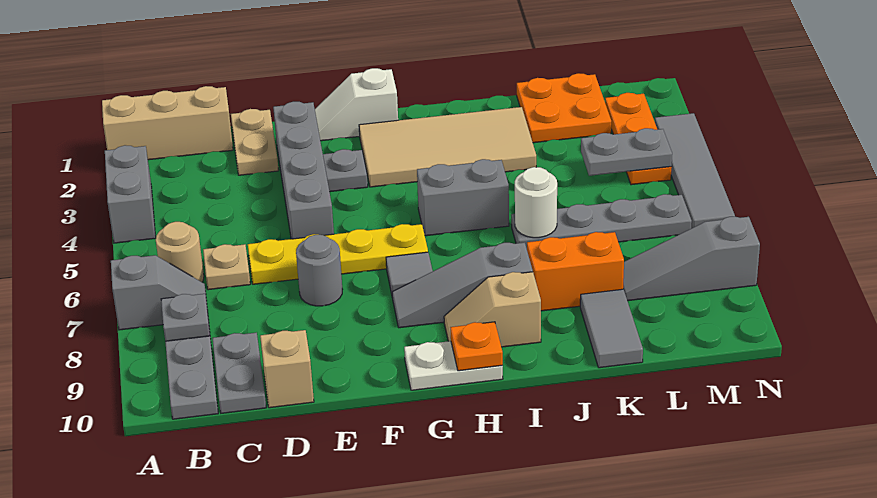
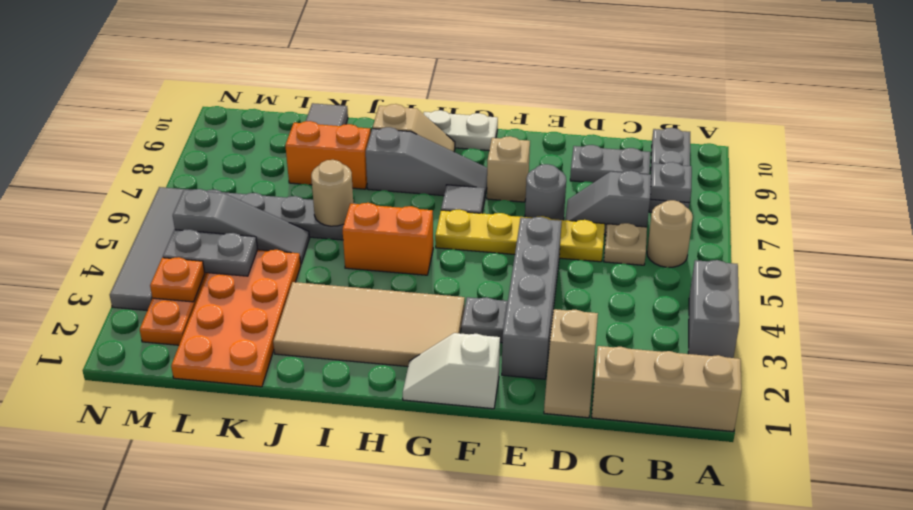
grey slope A7:B7 level 1 top A -> grey slope C7:D7 level 1 top C
grey plate C9:C10 level 1 -> grey plate C9:D9 level 1
tan plate D1:D2 level 1 -> tan slope D1:D2 level 1 top 2
tan brick D10 level 1 -> tan brick F8 level 1
white slope F1:G1 level 1 top G -> white slope F1:G1 level 1 top F
grey brick H5:I5 level 1 -> orange brick H5:I5 level 1
orange plate H10 level 2 -> orange plate M3 level 2
white round brick J6 level 2 -> tan round brick J6 level 2
orange plate K1:L2 level 1 -> orange plate K1:L4 level 1
grey slope L8:N8 level 1 top N -> grey slope K5:M5 level 1 top M

